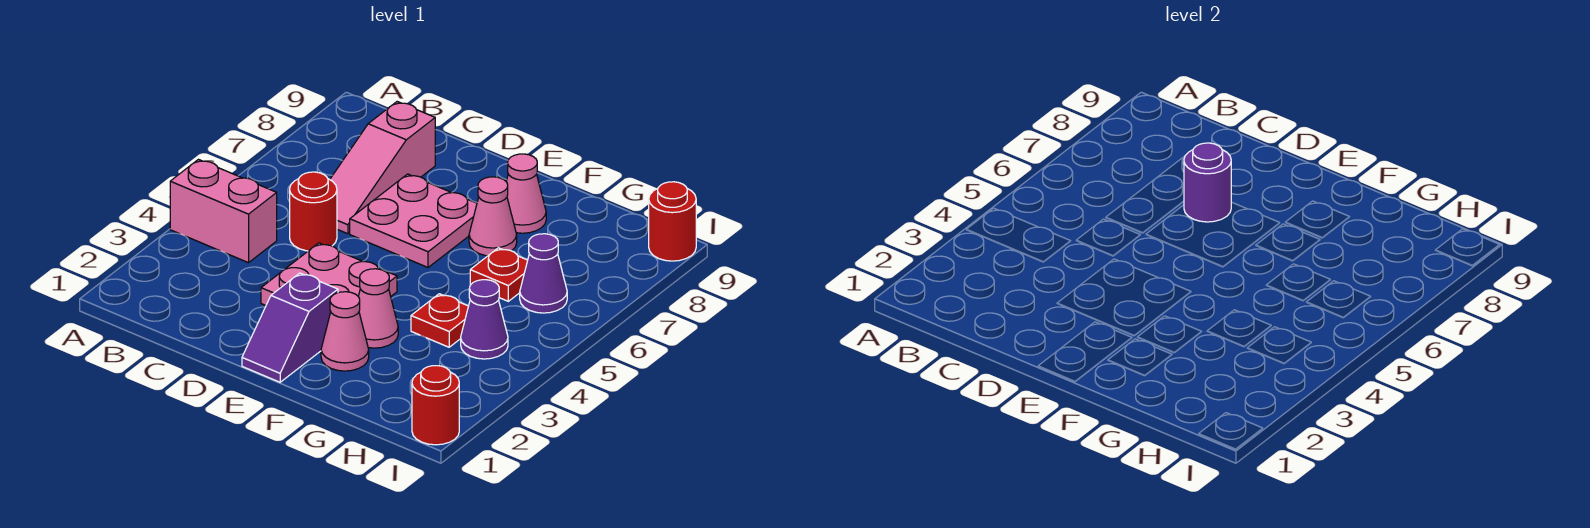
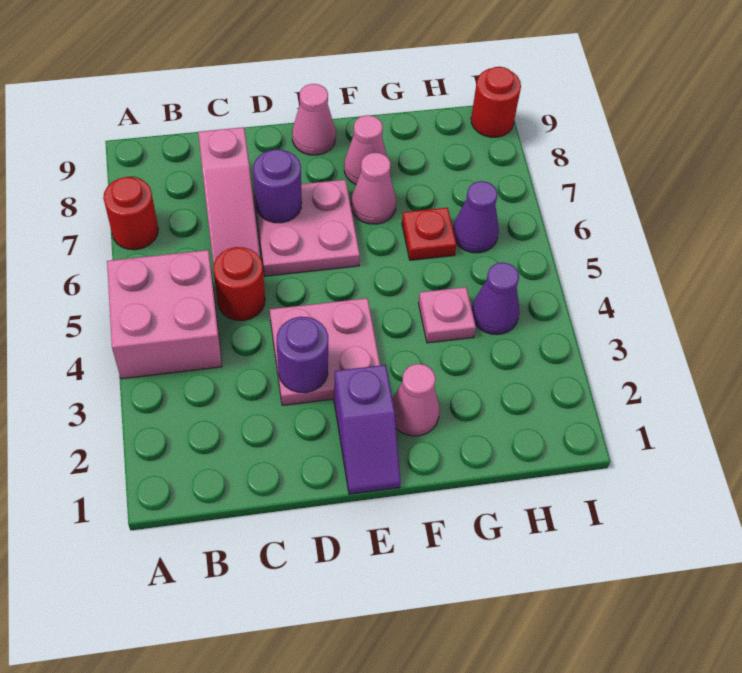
pink brick A4:B4 level 1 -> pink brick A4:B5 level 1
none -> purple round brick D3 level 2
pink cone F3 level 1 -> pink cone E9 level 1
red plate G4 level 1 -> pink plate G4 level 1
red round brick I1 level 1 -> red round brick A7 level 1

